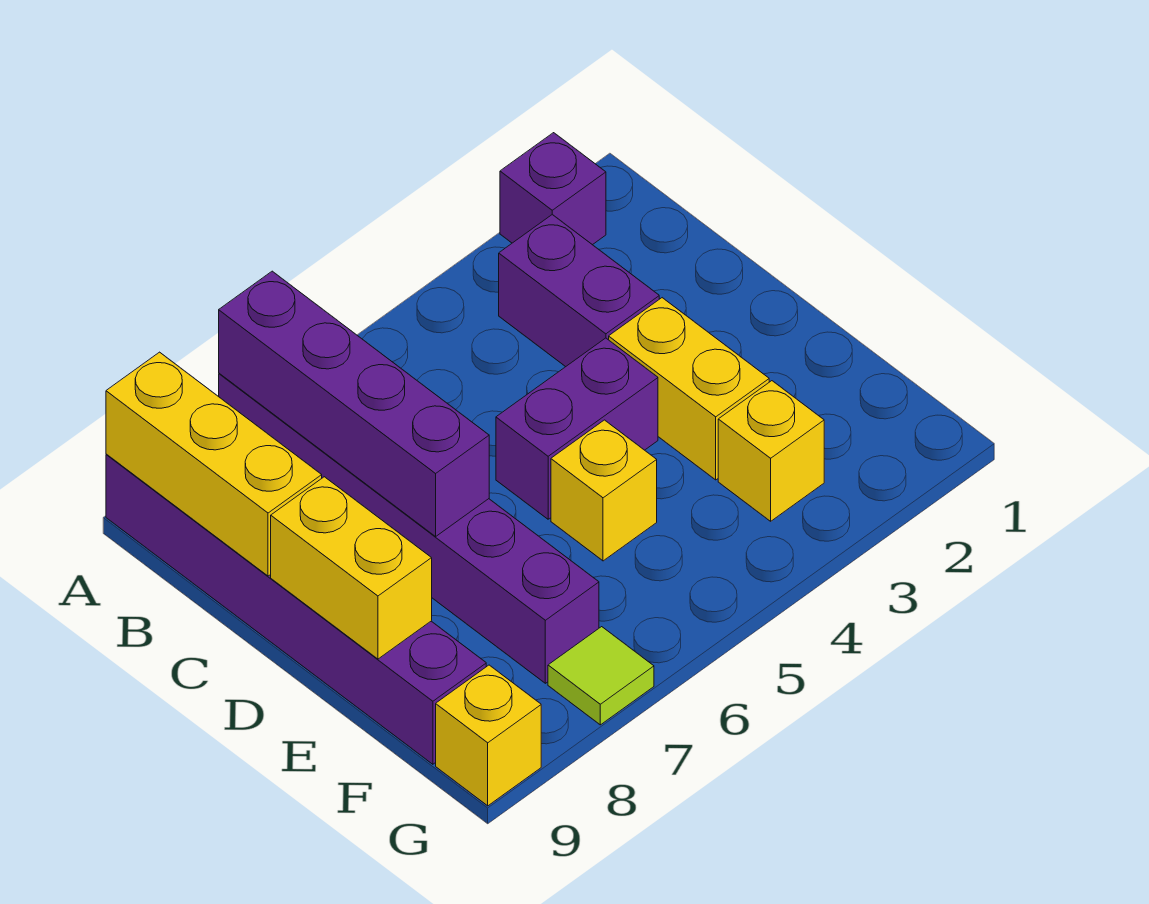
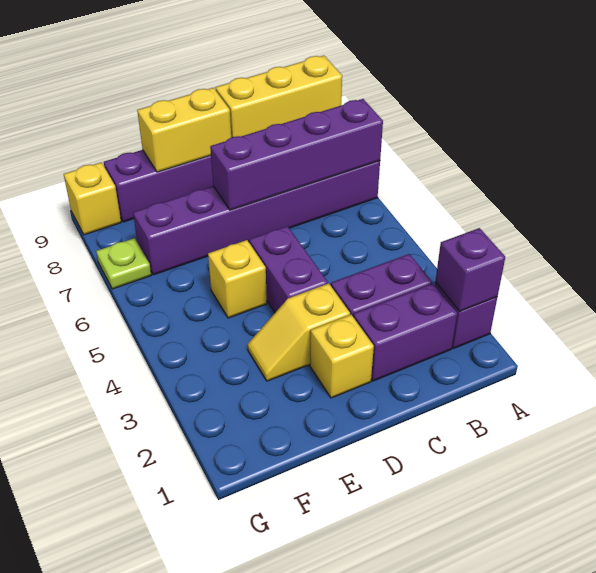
none -> purple brick A2 level 2
none -> purple brick B2:C2 level 1
yellow brick D3:E3 level 1 -> yellow slope D3:E3 level 1 top D
yellow brick F3 level 1 -> yellow brick D2 level 1
lime tile G7 level 1 -> lime plate G7 level 1

